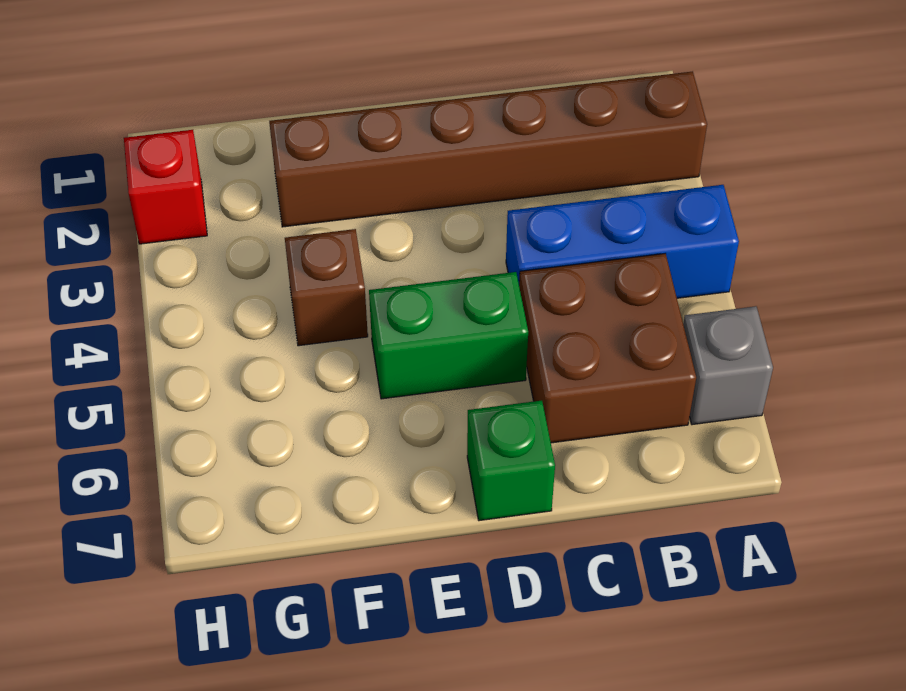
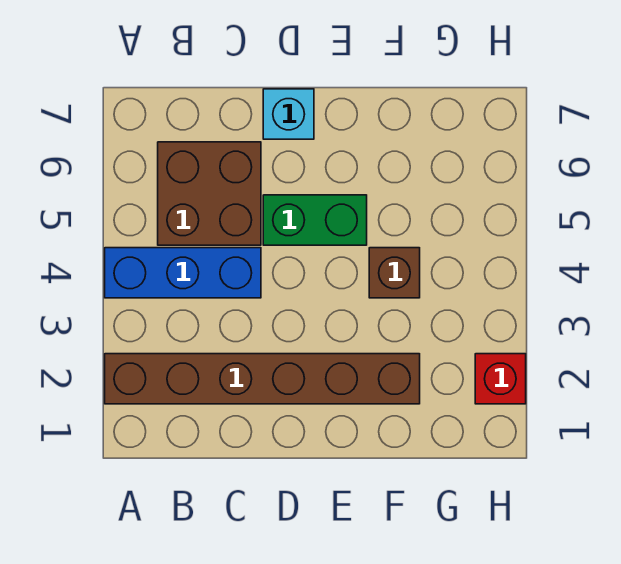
grey brick A6 level 1 -> none
green brick D7 level 1 -> cyan brick D7 level 1

